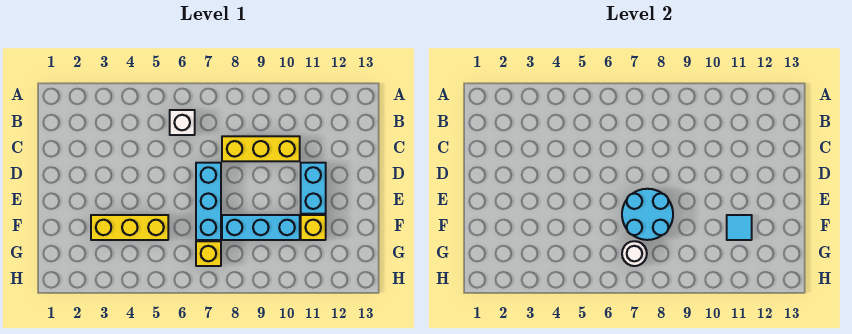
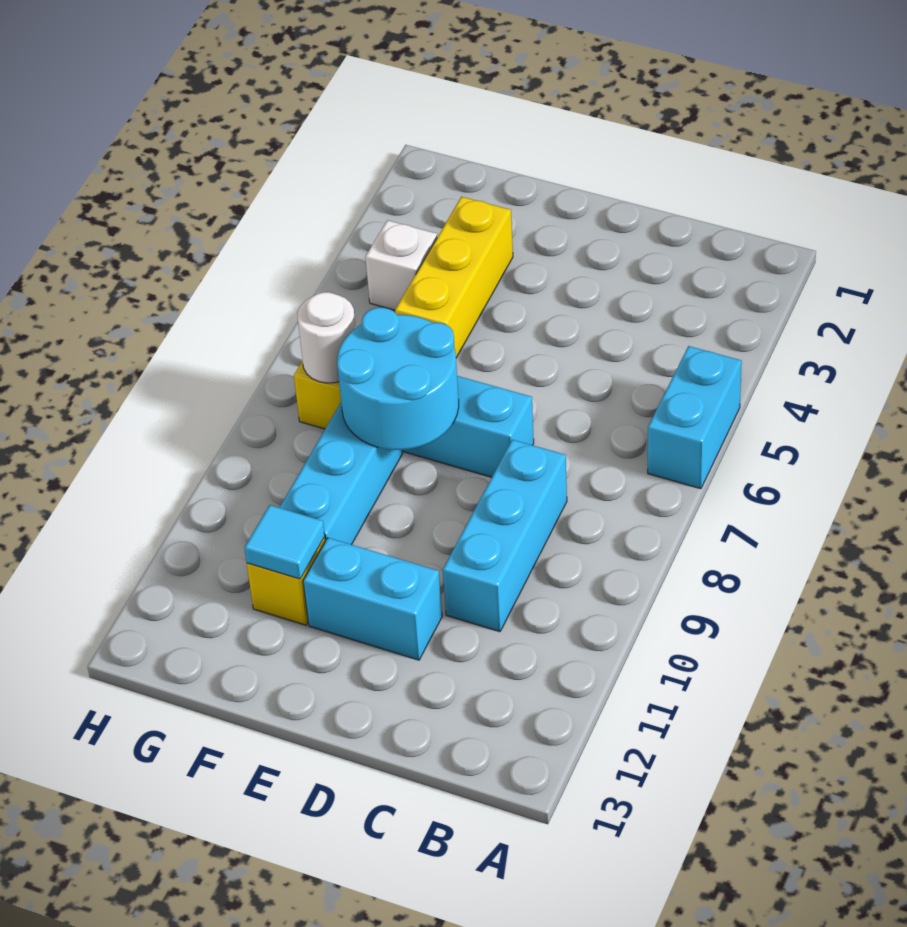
none -> cyan brick A5:A6 level 1
white brick B6 level 1 -> white brick G4 level 1
yellow brick C8:C10 level 1 -> cyan brick C8:C10 level 1

